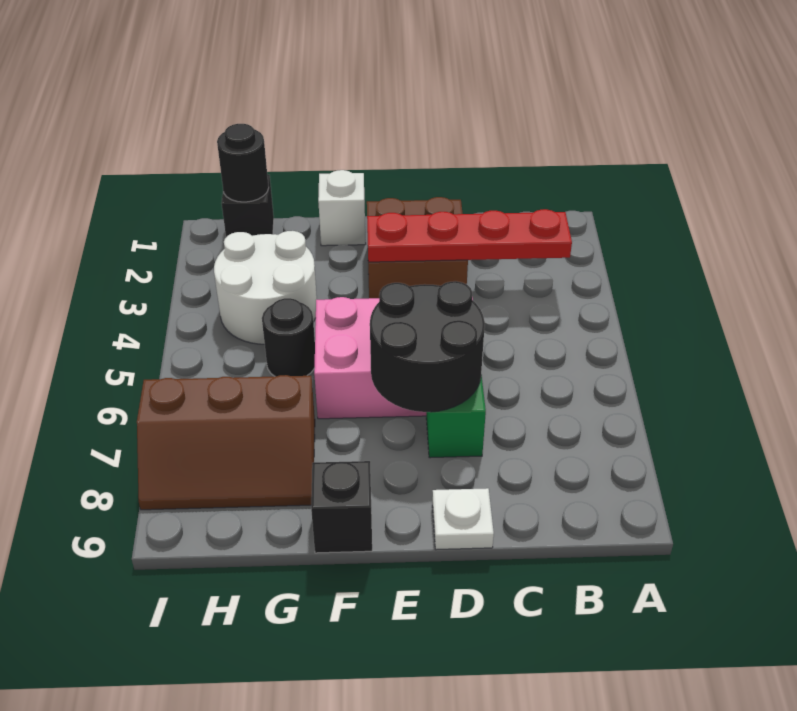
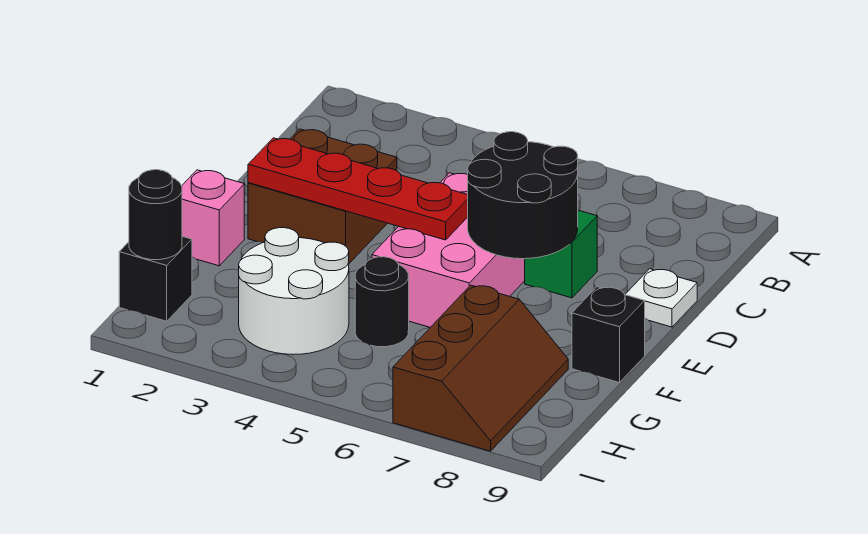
red plate B3:E3 level 2 -> red plate E2:E5 level 2
white brick F1 level 1 -> pink brick F1 level 1

